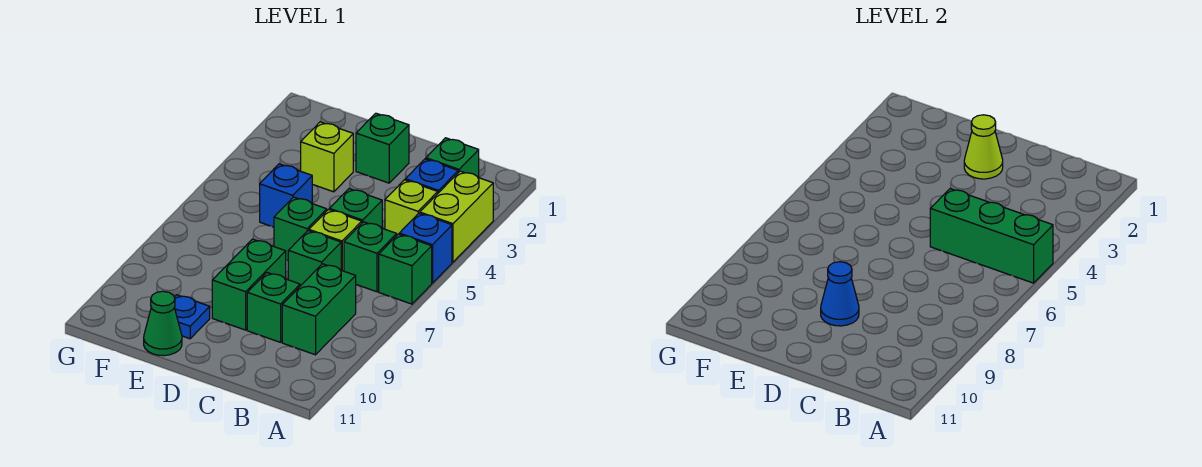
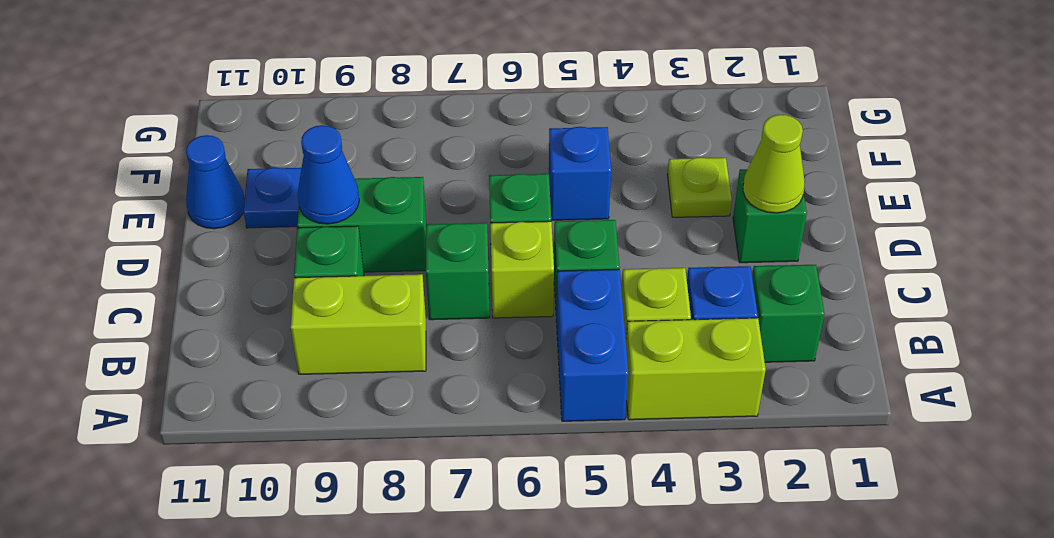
blue brick A5 level 1 -> blue brick A5:B5 level 1
green brick A5:C5 level 2 -> none
green brick A6 level 1 -> none
green brick B6 level 1 -> none
green brick B8:B9 level 1 -> lime brick B8:B9 level 1
lime brick E3 level 1 -> lime plate E3 level 1
green cone E11 level 1 -> blue cone E11 level 1

